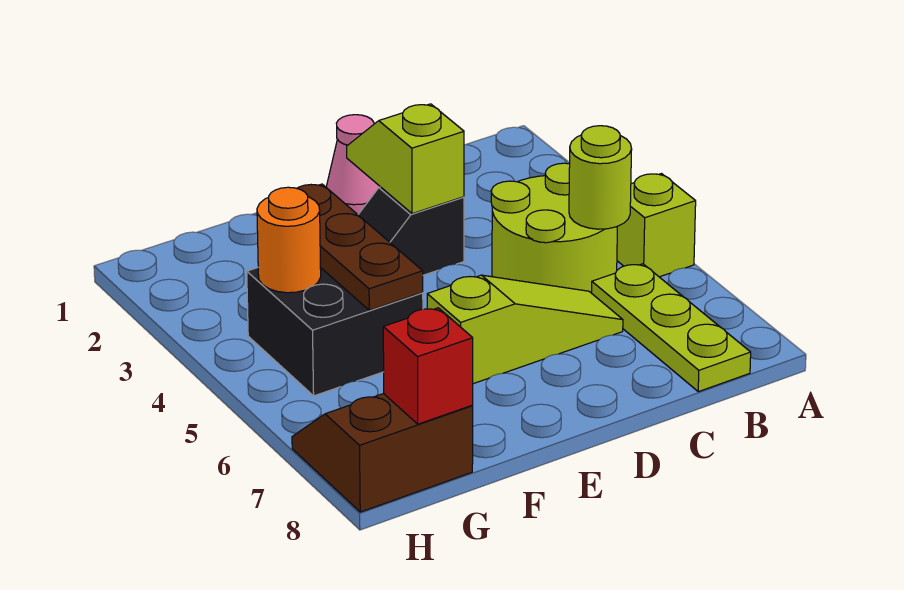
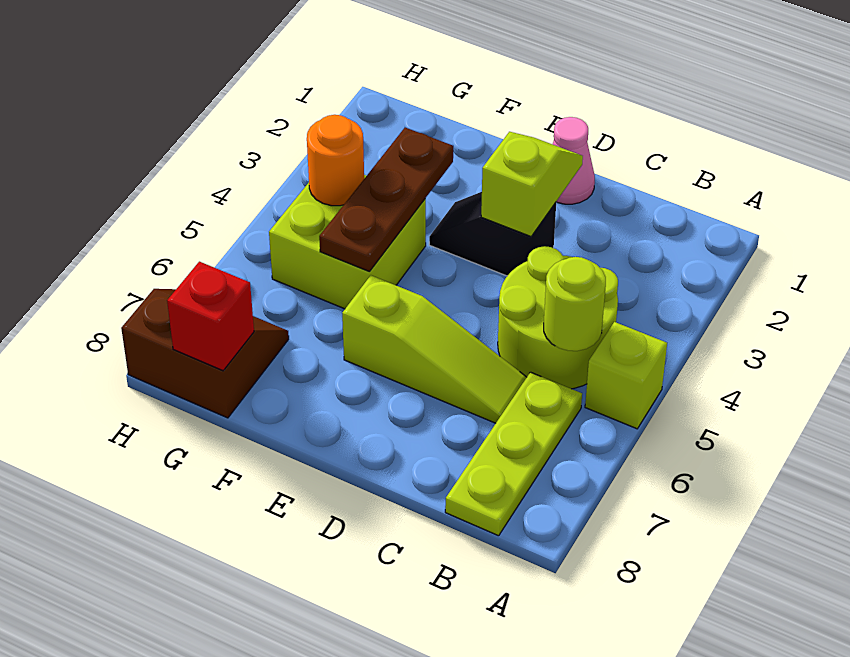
black brick F4:G5 level 1 -> lime brick F4:G5 level 1

